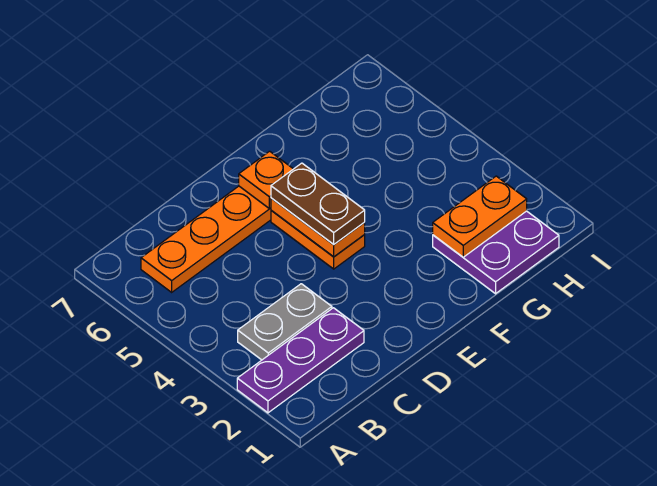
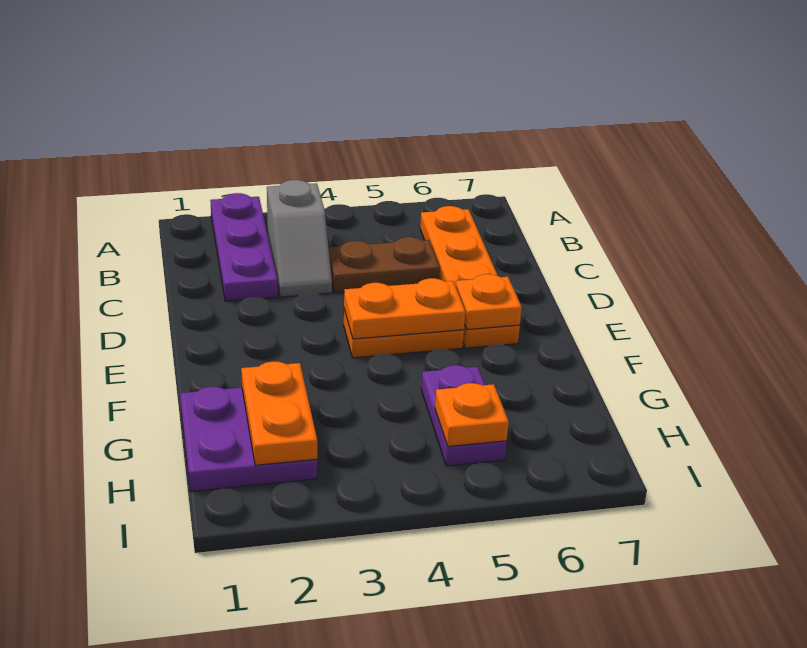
grey plate B3:C3 level 1 -> grey slope B3:C3 level 1 top B
brown plate E4:E5 level 3 -> brown plate C4:C5 level 1
none -> purple plate G5:H5 level 1
none -> orange plate H5 level 2

